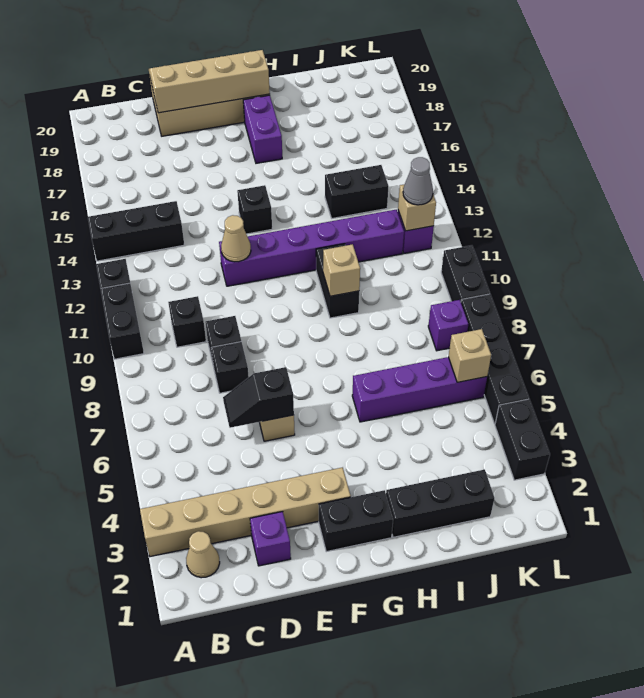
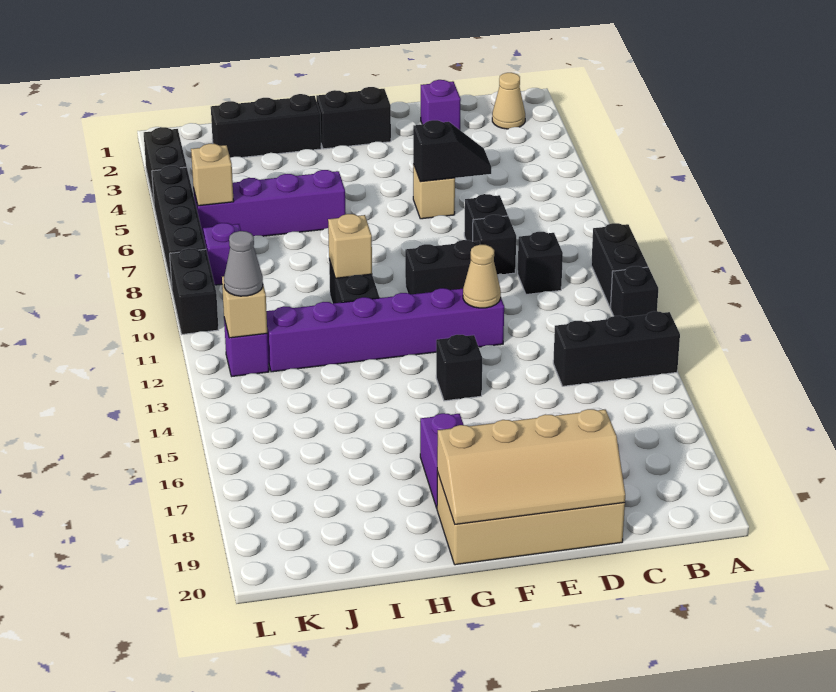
tan brick A3:F3 level 1 -> none
black brick I14:J14 level 1 -> black brick E10:F10 level 1

